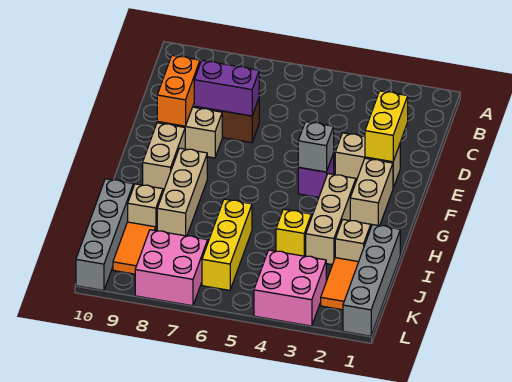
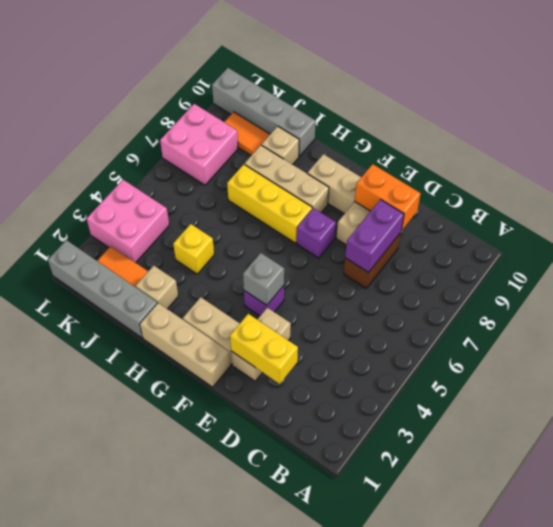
none -> purple brick F7 level 1
tan brick G3:I3 level 1 -> tan brick F1:H1 level 1
yellow brick I6:K6 level 1 -> yellow brick G7:I7 level 1

